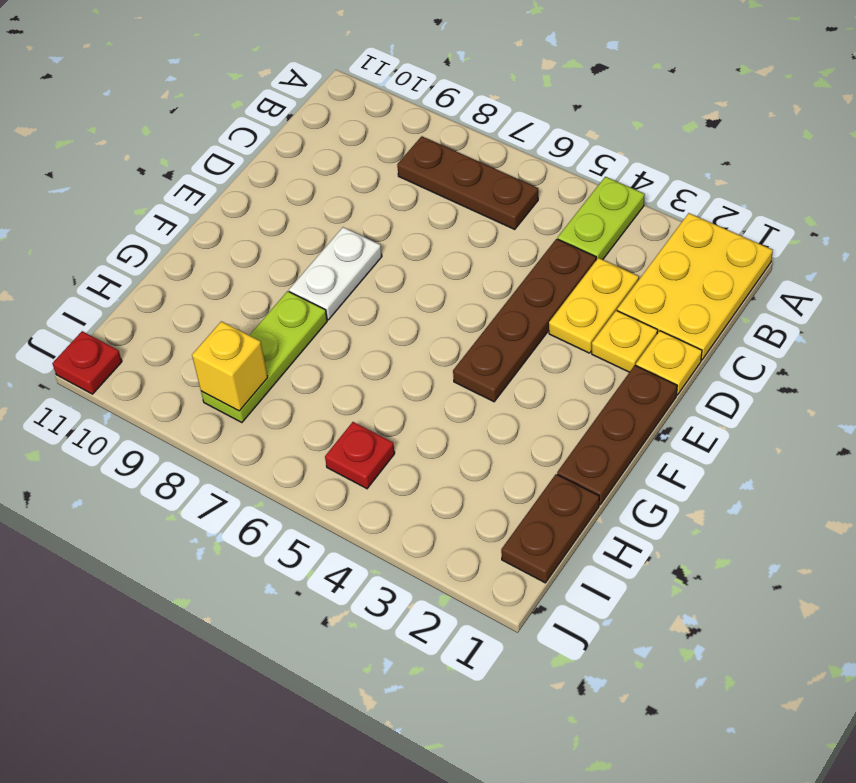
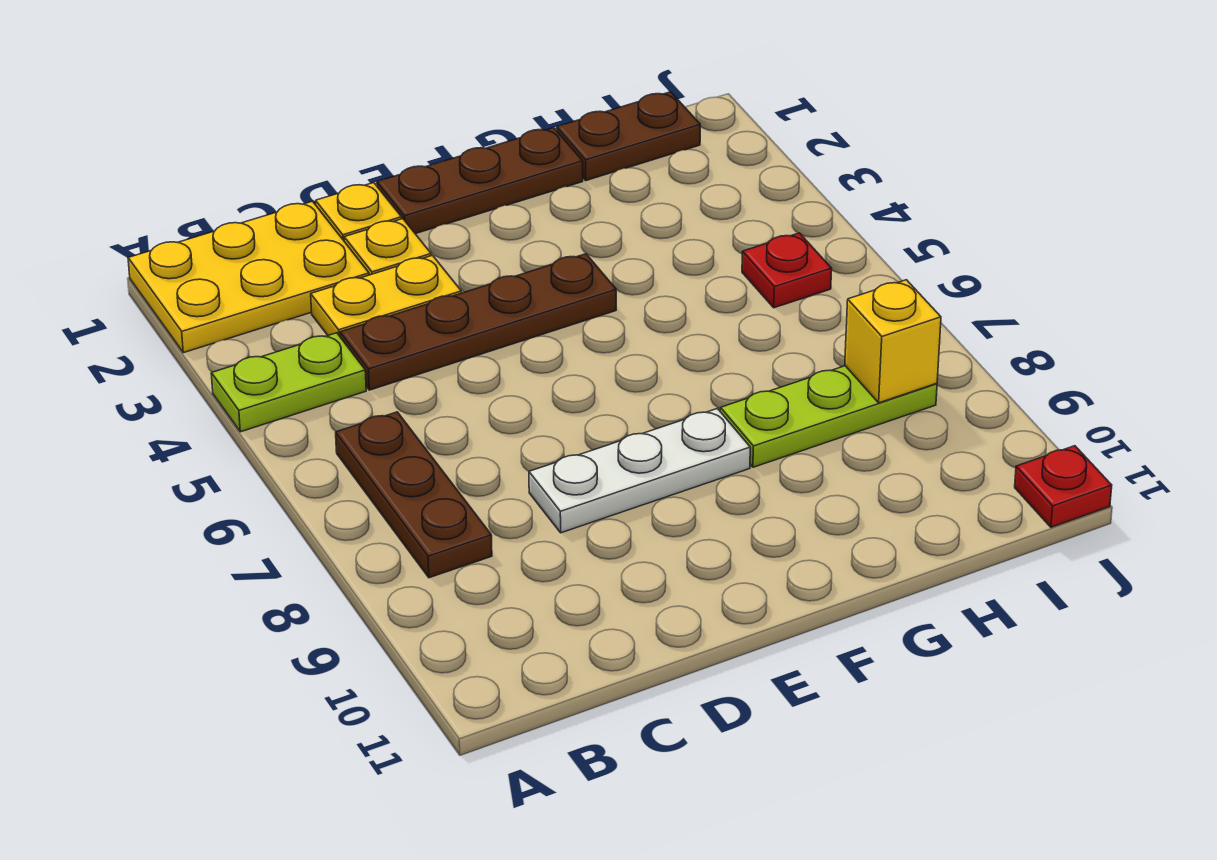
white plate E8:F8 level 1 -> white plate D8:F8 level 1

